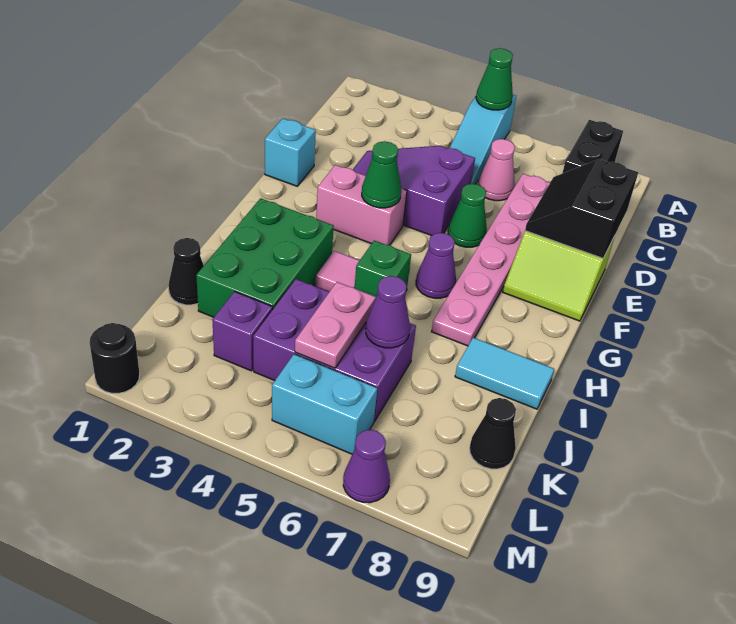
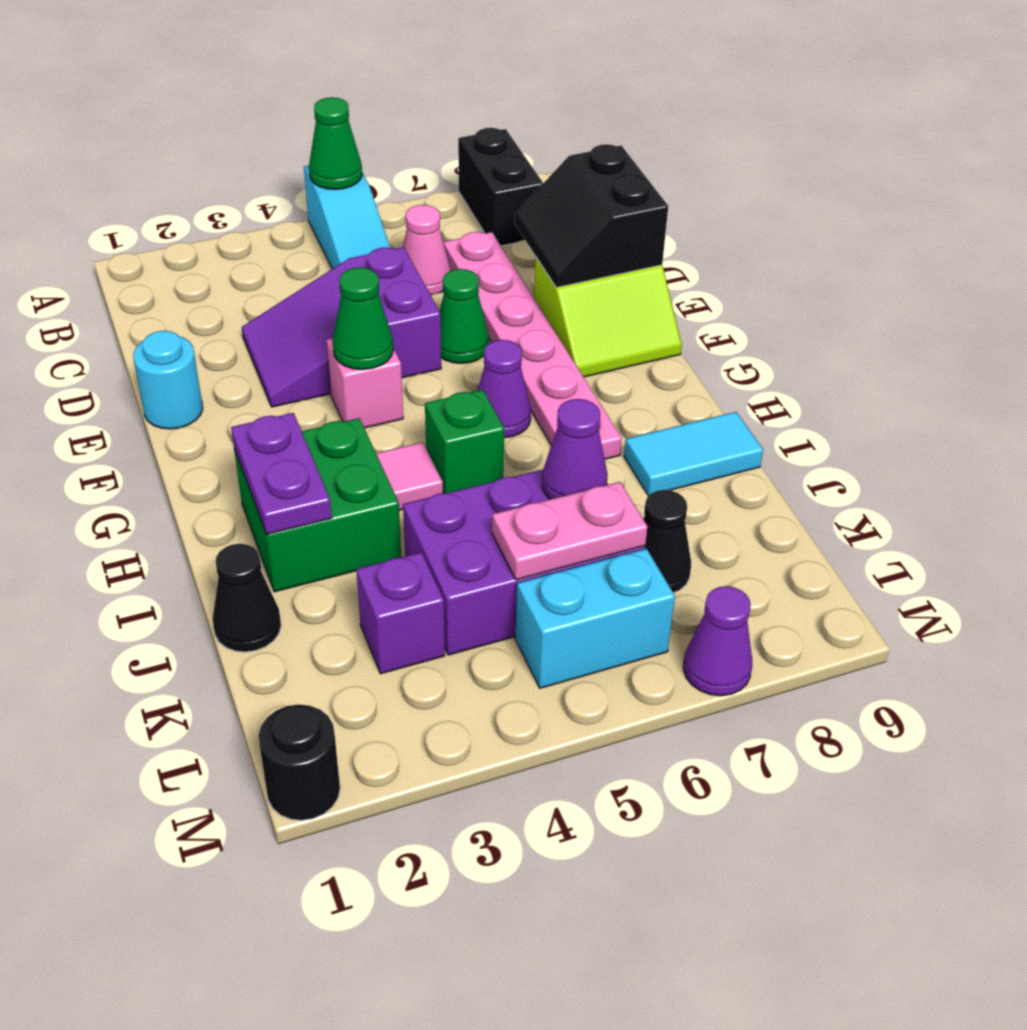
cyan brick E1 level 1 -> cyan round brick E1 level 1
pink brick F3:F4 level 1 -> pink brick F4 level 1
green brick H2:J3 level 1 -> green brick H2:I3 level 1
none -> purple plate H2:I2 level 2
pink plate J5:K5 level 2 -> pink plate K5:K6 level 2
black cone K9 level 1 -> black cone K7 level 1

